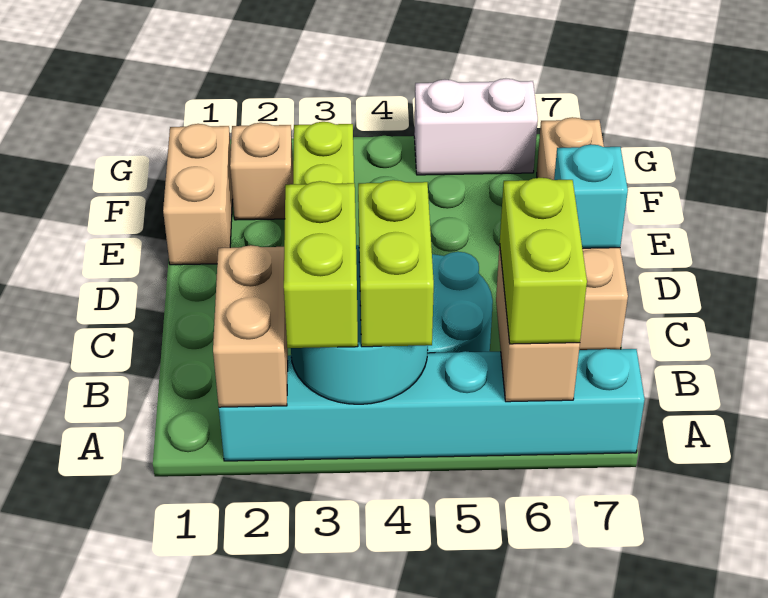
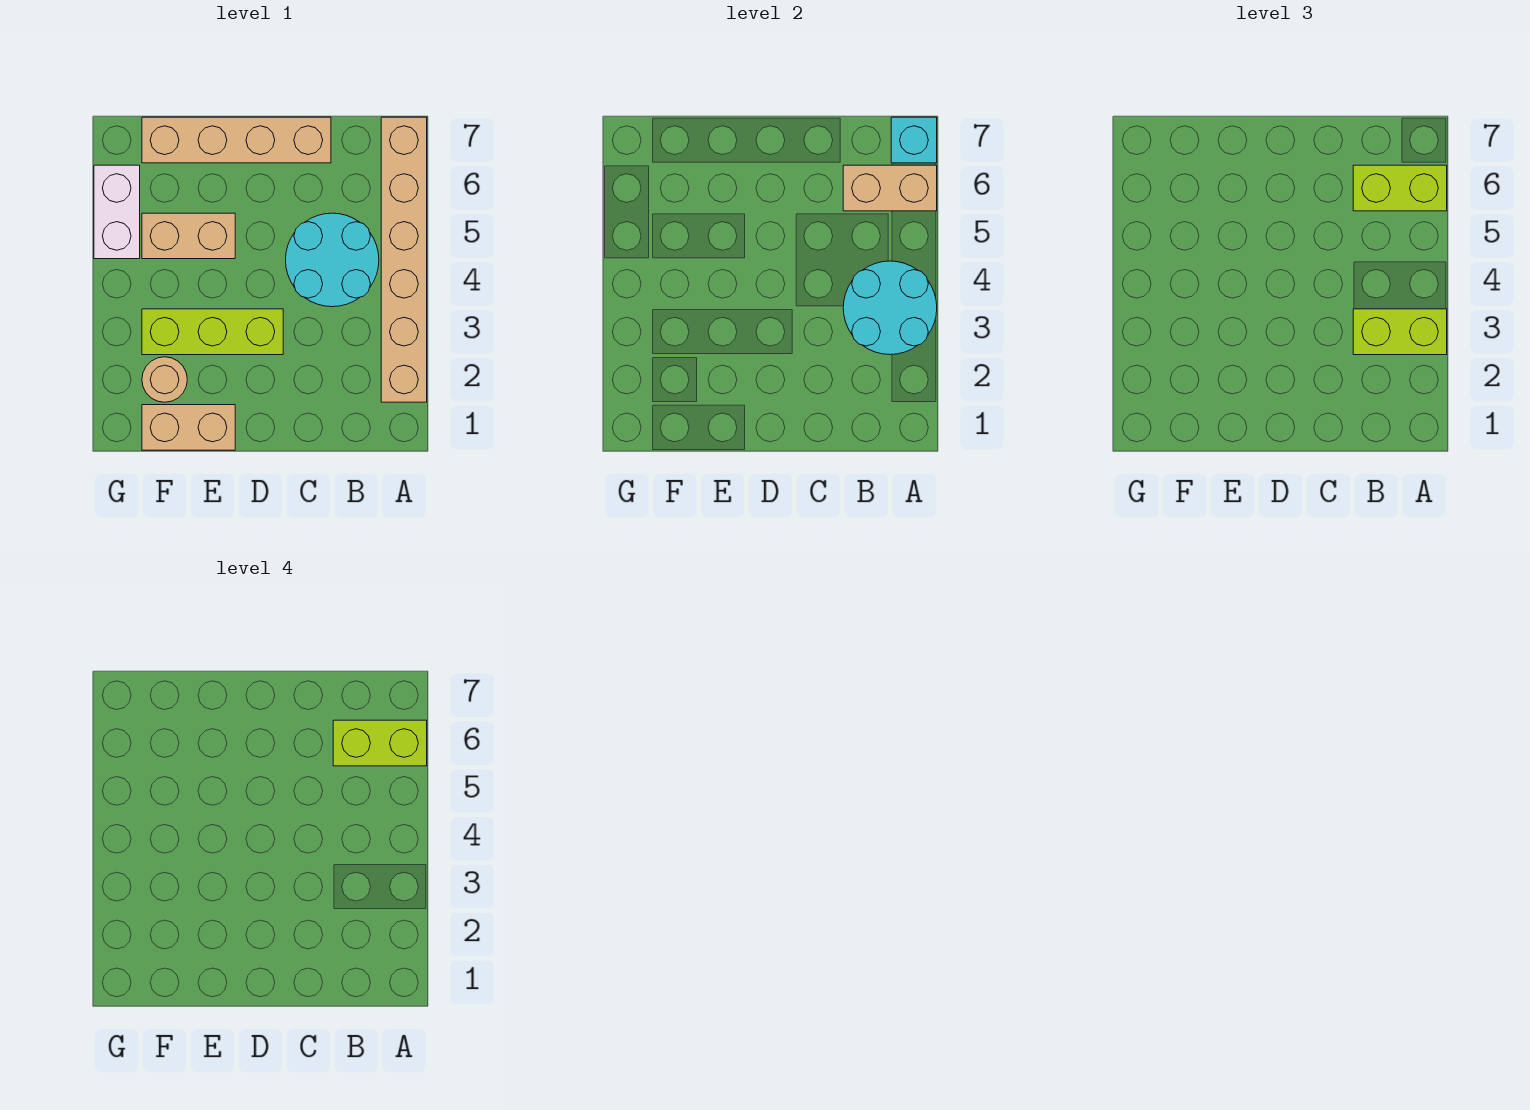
cyan brick A2:A7 level 1 -> tan brick A2:A7 level 1
tan brick A2:B2 level 2 -> tan brick E5:F5 level 1
lime brick A4:B4 level 3 -> lime brick A6:B6 level 4
cyan brick D7 level 2 -> cyan brick A7 level 2
tan brick F2 level 1 -> tan round brick F2 level 1

